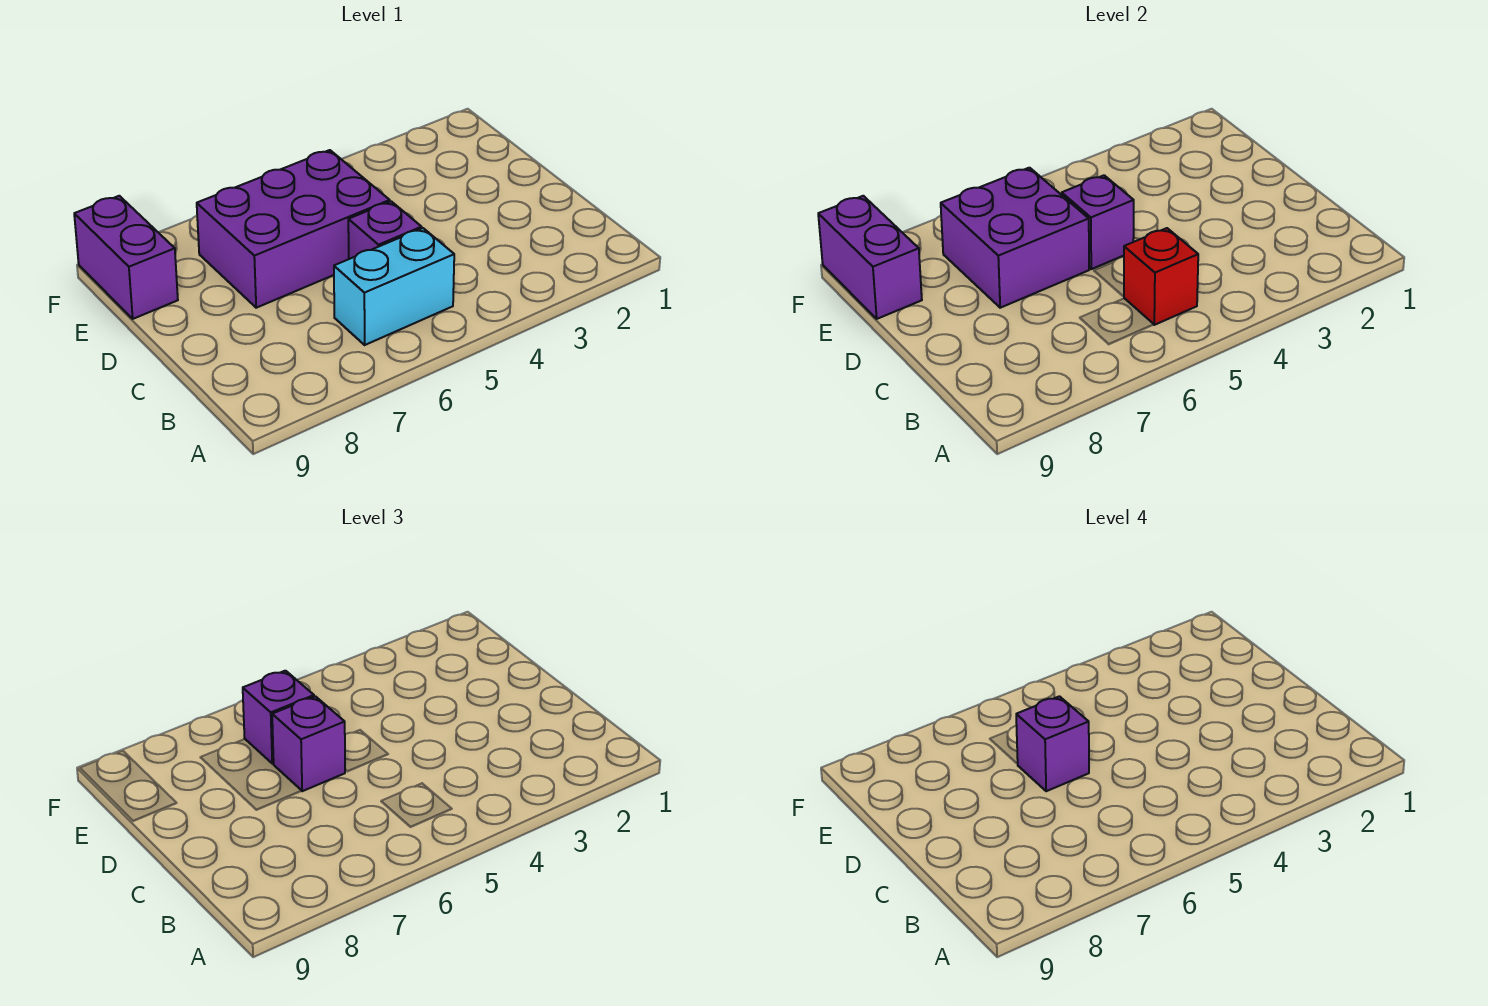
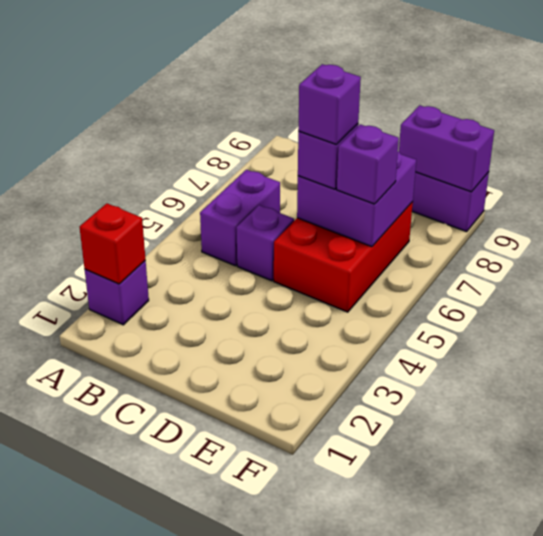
cyan brick B5:B6 level 1 -> purple brick B5:B6 level 1
red brick B5 level 2 -> red brick A2 level 2
purple brick D5:E7 level 1 -> red brick D5:E7 level 1
purple brick D5 level 2 -> purple brick A2 level 1

